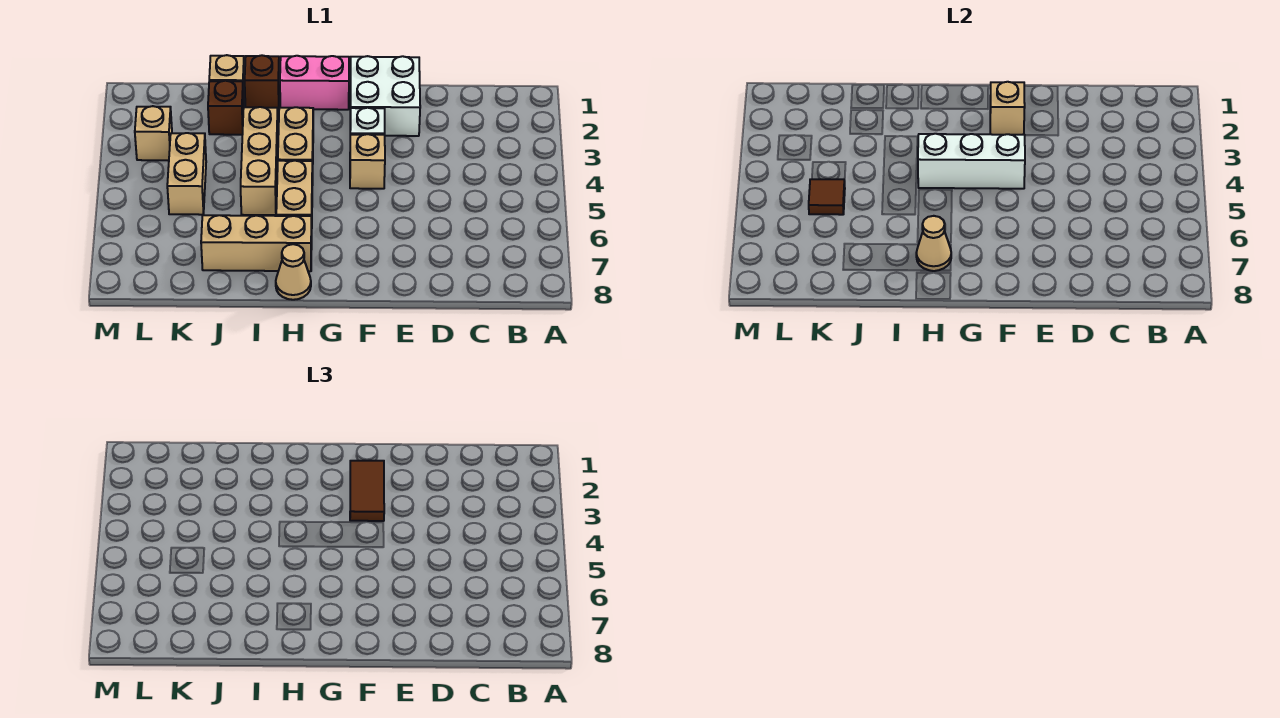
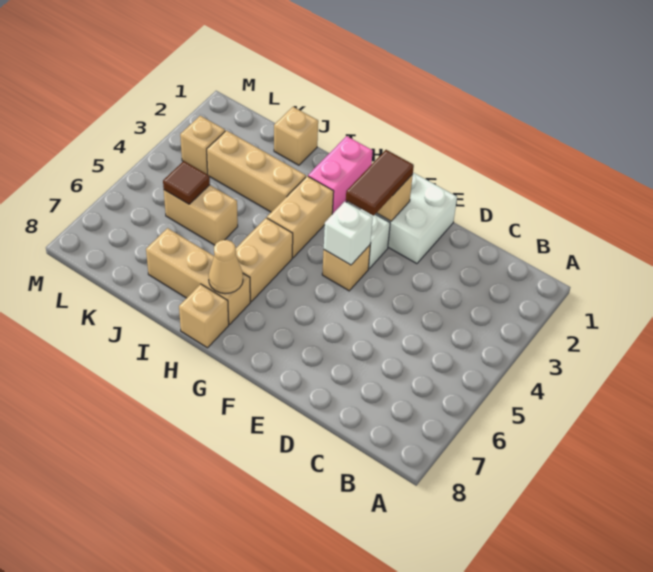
white brick F4:H4 level 2 -> white brick F4 level 2
pink brick G1:H1 level 1 -> pink brick H1:H2 level 1
tan cone H8 level 1 -> tan brick H8 level 1
brown brick I1 level 1 -> none
tan brick I3:I5 level 1 -> tan brick I3:K3 level 1
brown brick J2 level 1 -> none
tan brick K4:K5 level 1 -> tan brick J5:K5 level 1

